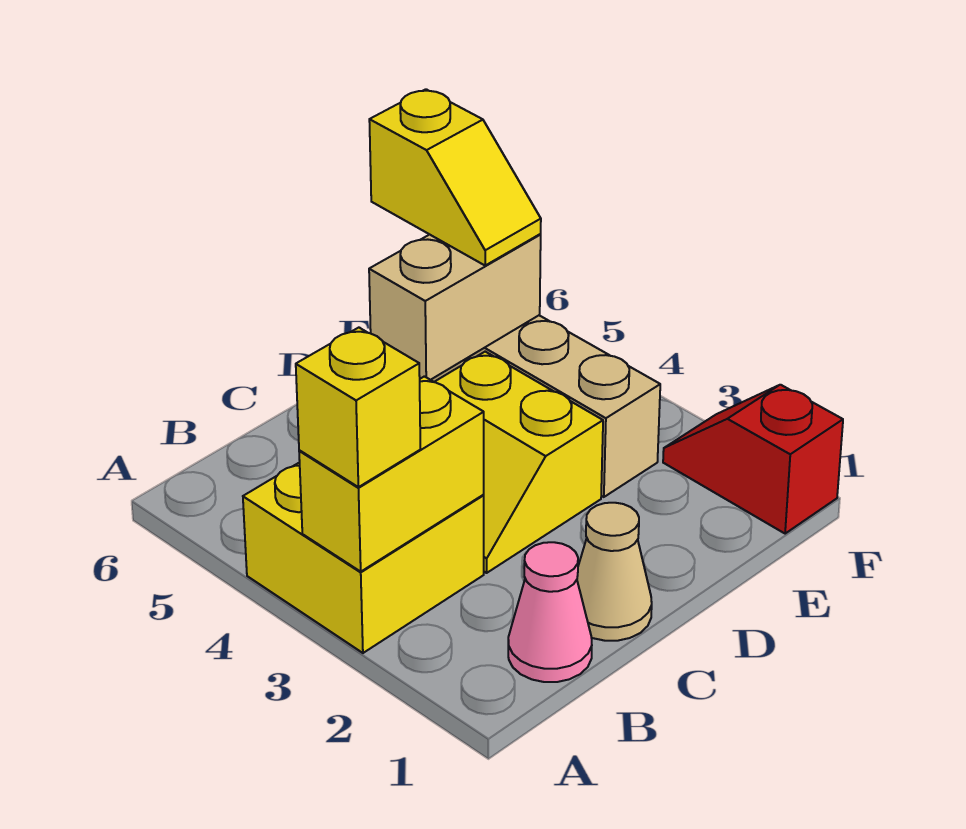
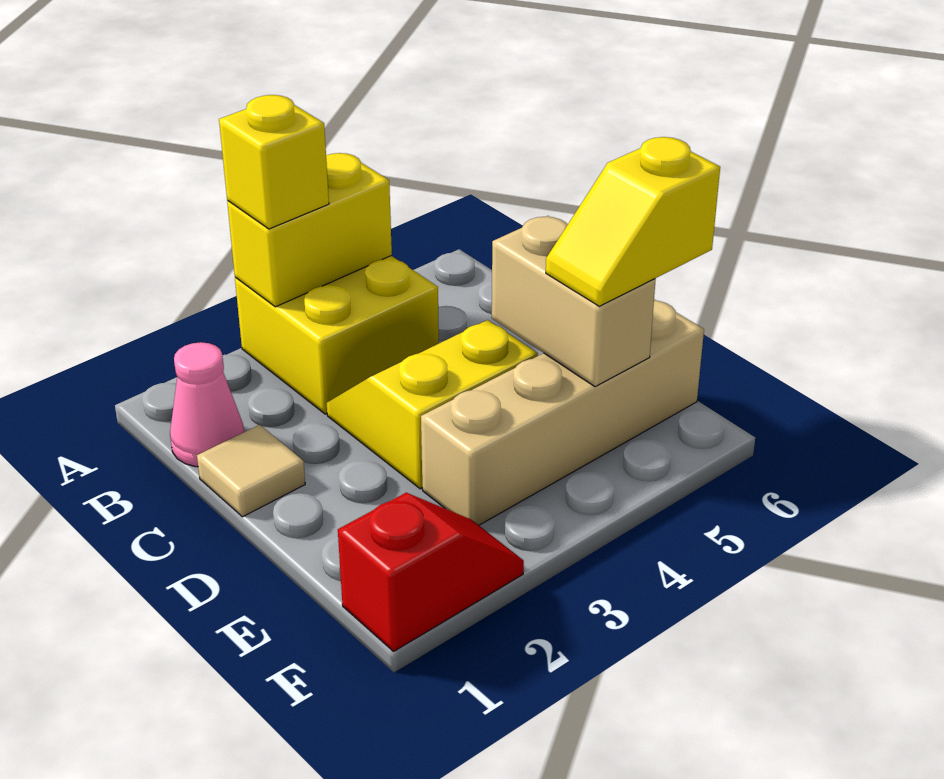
yellow brick A3:B3 level 2 -> yellow brick A3:A4 level 2
tan cone C1 level 1 -> tan tile C1 level 1

